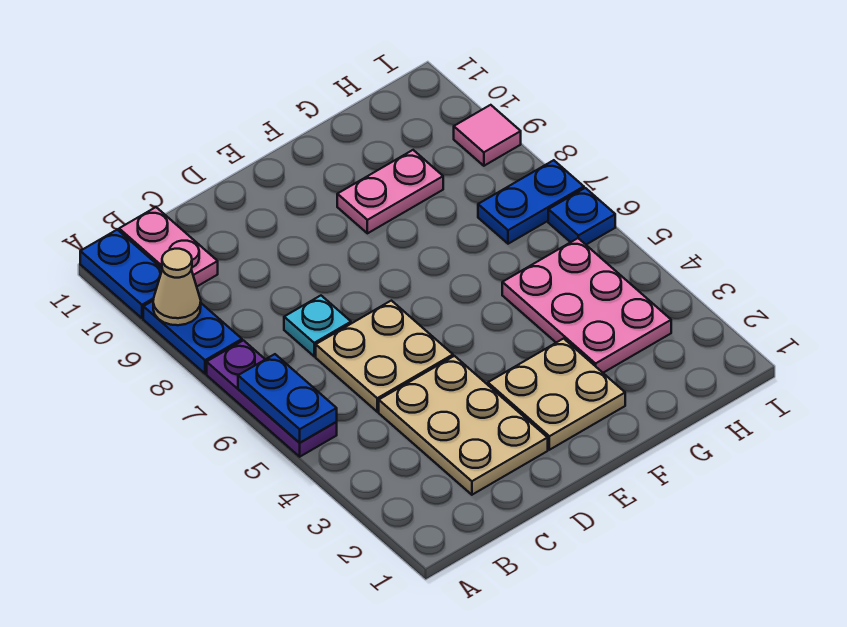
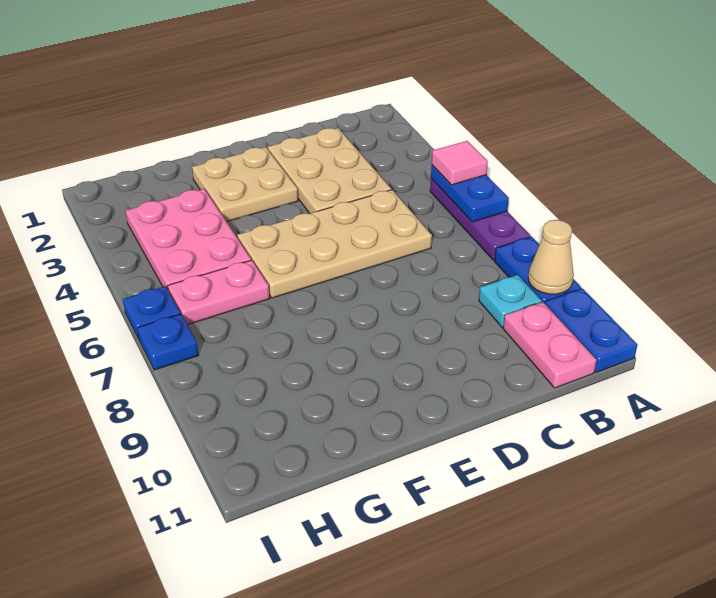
tan plate C5:D6 level 1 -> tan plate C5:F6 level 1
cyan plate C7 level 1 -> cyan plate B9 level 1
pink plate F9:G9 level 1 -> pink plate G6:H6 level 1
blue plate H7:I7 level 1 -> blue plate I7 level 1
pink tile I9 level 1 -> pink tile A5 level 3

